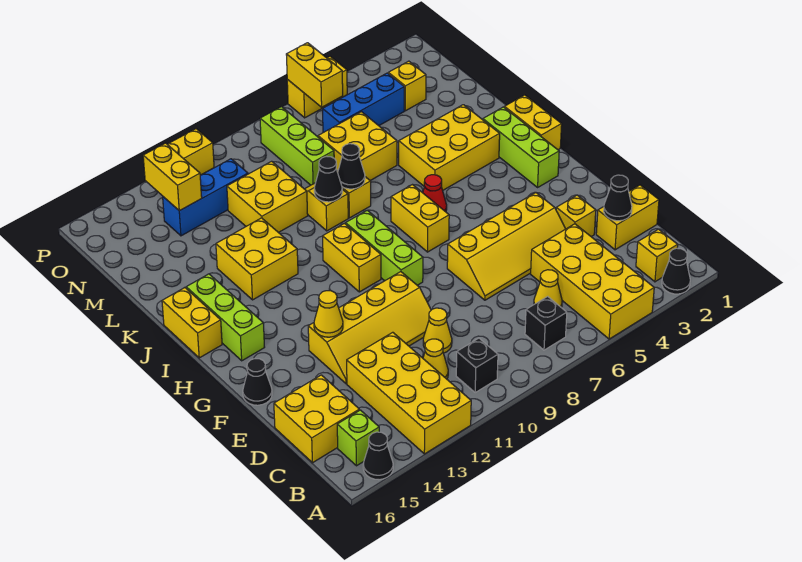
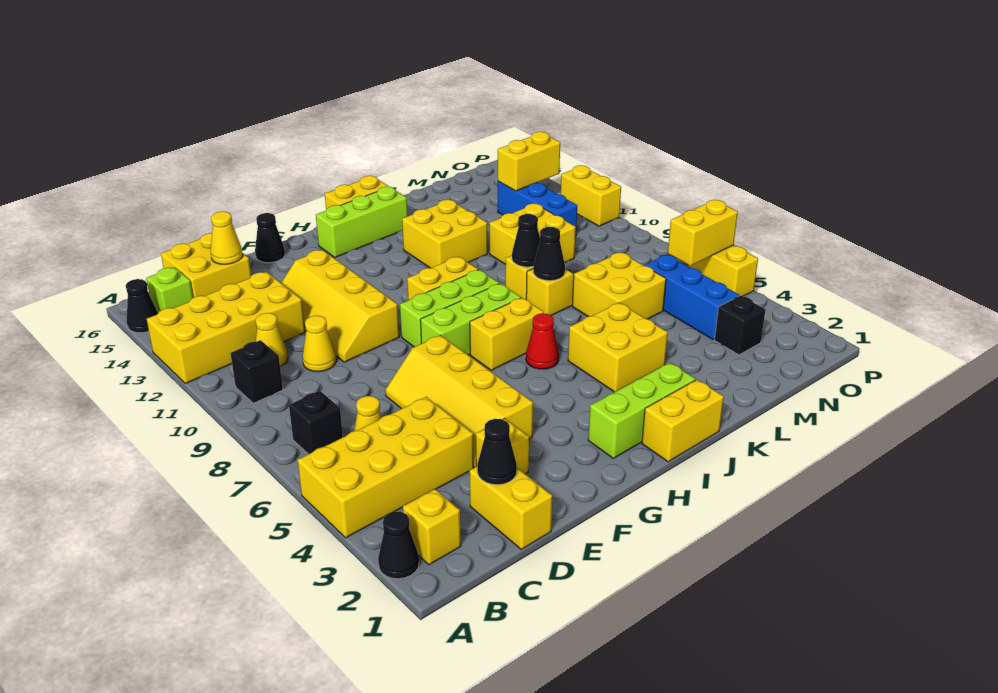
yellow cone F13 level 2 -> yellow cone D15 level 2
yellow brick J3:K5 level 1 -> yellow brick J4:K5 level 1
lime brick M8:O8 level 1 -> lime brick G8:I8 level 1
yellow brick N3 level 1 -> black brick N3 level 1

